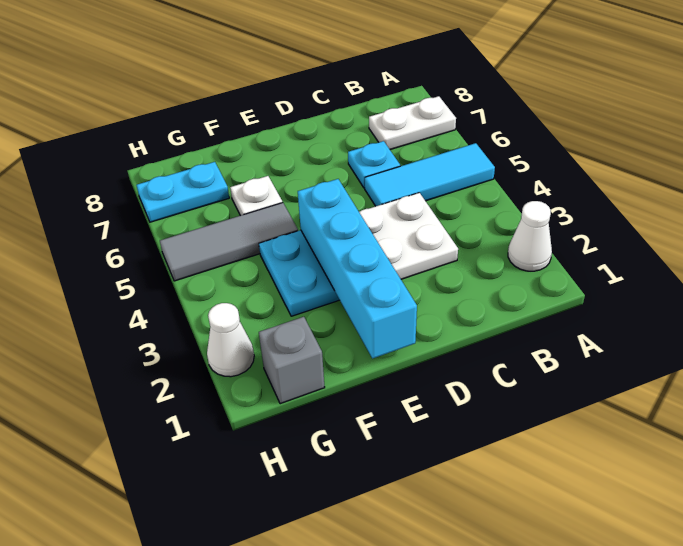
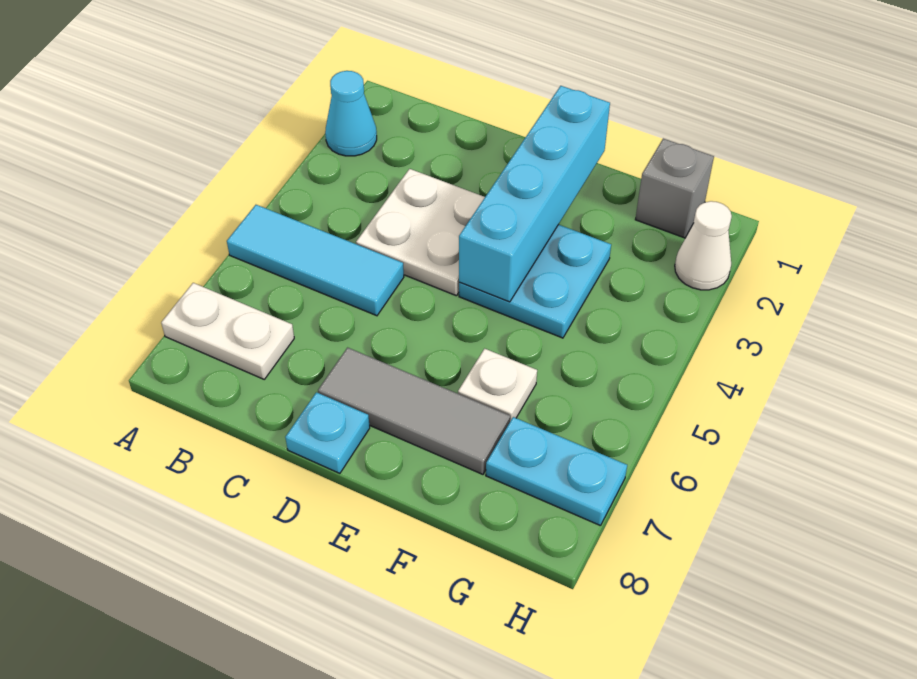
white cone A2 level 1 -> cyan cone A2 level 1
cyan plate C6 level 1 -> cyan plate D8 level 1
grey tile F5:H5 level 1 -> grey tile D7:F7 level 1

